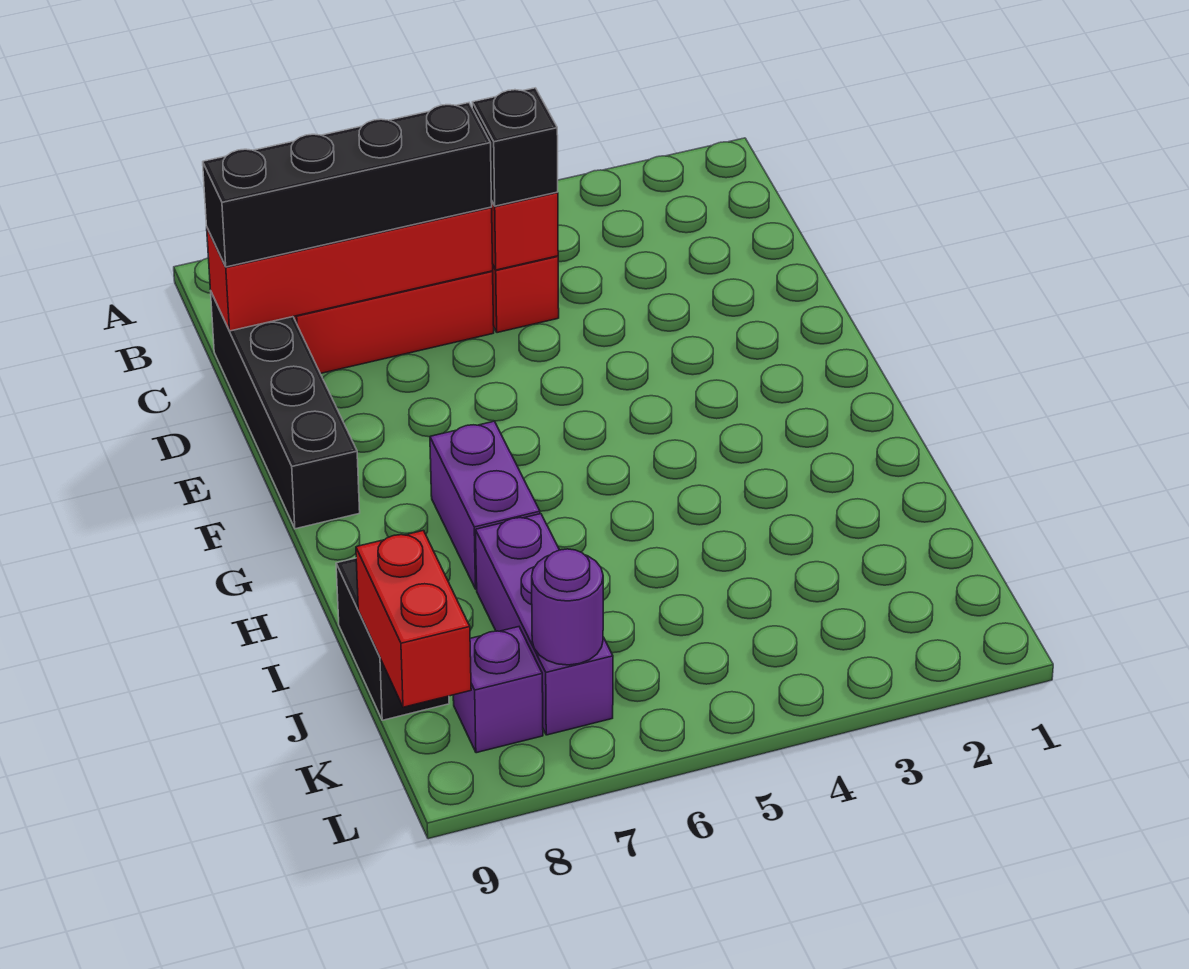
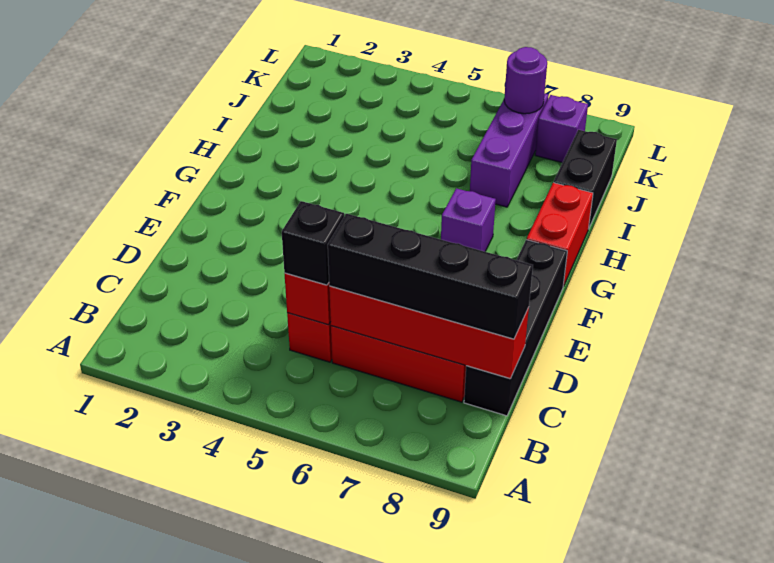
purple brick G7:H7 level 1 -> purple brick G7 level 1
red brick J9:K9 level 2 -> red brick G9:H9 level 1

